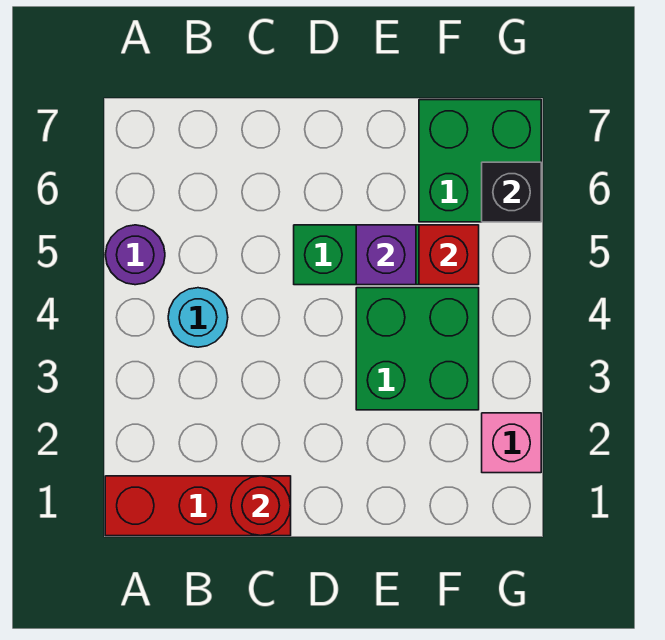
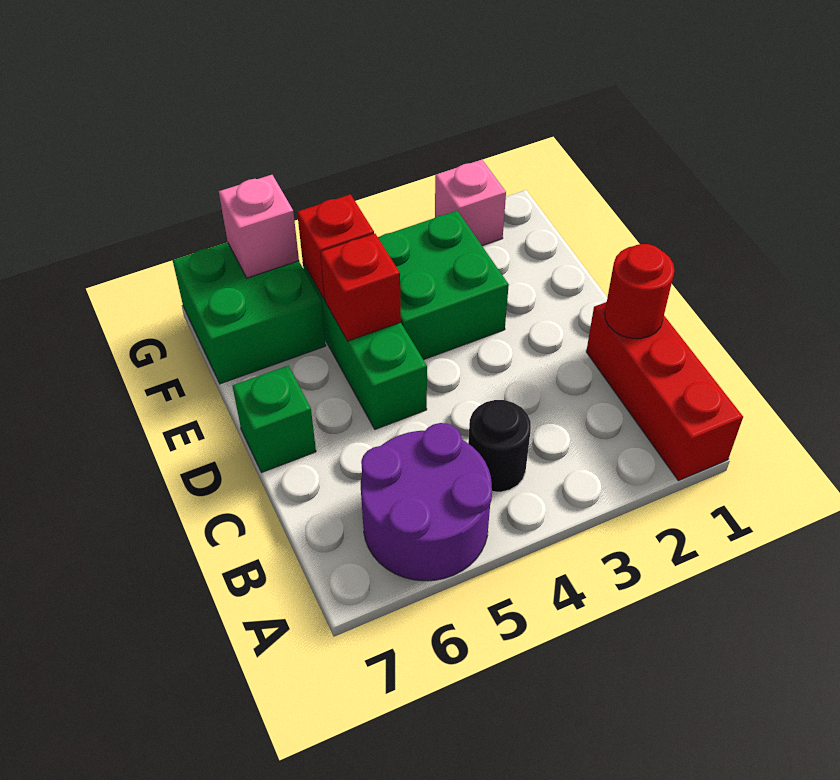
purple round brick A5 level 1 -> purple round brick A5:B6 level 1
cyan round brick B4 level 1 -> black round brick B4 level 1
none -> green brick D7 level 1
purple brick E5 level 2 -> red brick E5 level 2
black brick G6 level 2 -> pink brick G6 level 2

